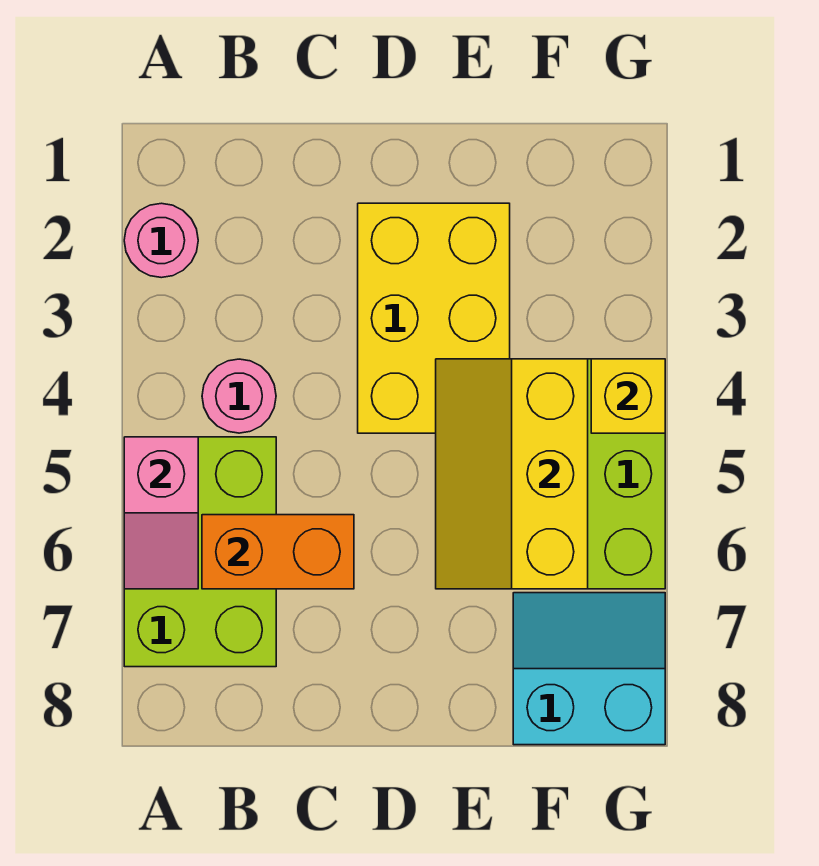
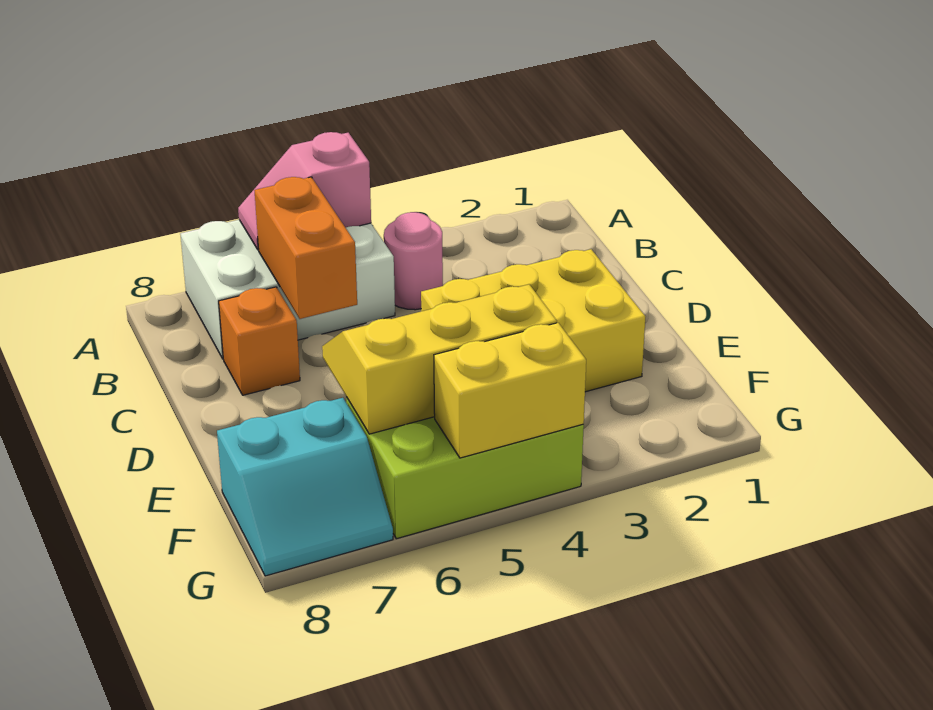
pink round brick A2 level 1 -> none
lime brick A5:B7 level 1 -> white brick A5:B7 level 1
none -> orange brick C7 level 1
cyan slope F7:G8 level 1 top 8 -> cyan slope F7:G8 level 1 top F
yellow brick G4 level 2 -> yellow brick G4:G5 level 2

